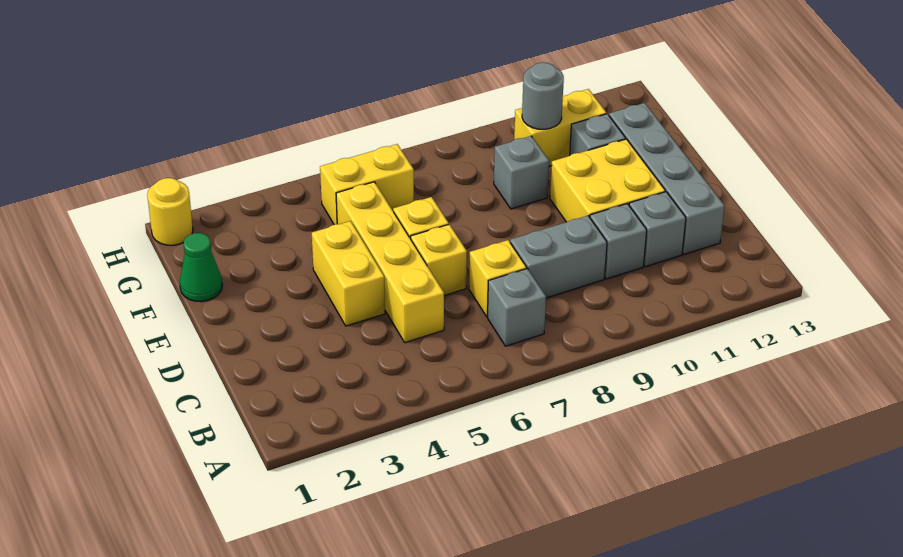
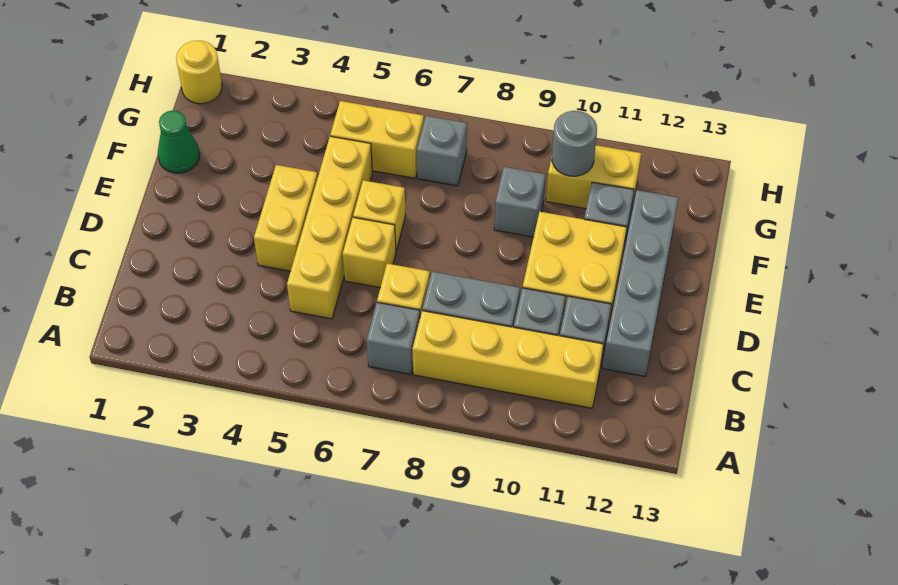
none -> yellow brick B8:B11 level 1
none -> grey brick G7 level 1

